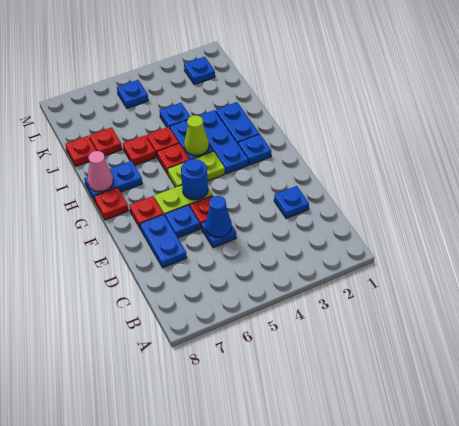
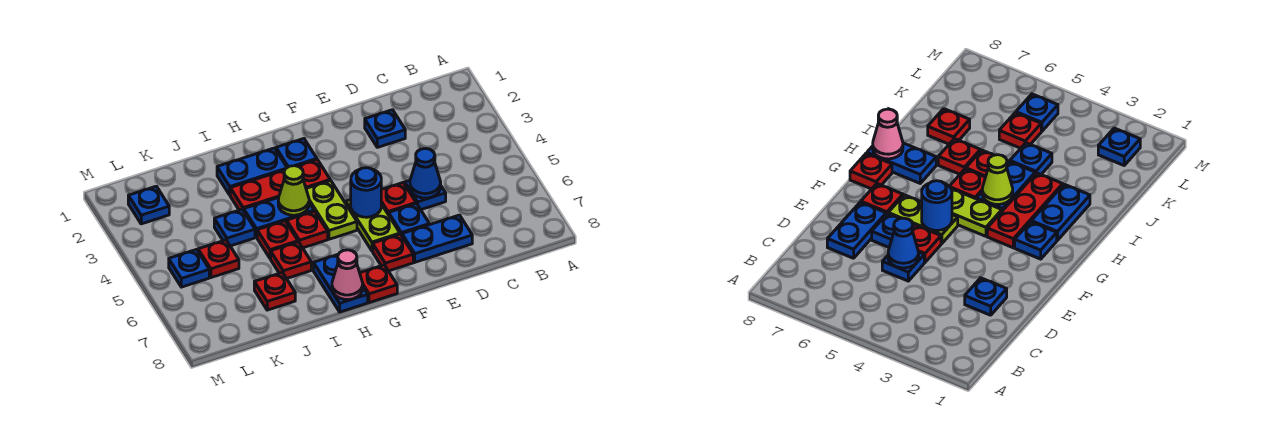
blue plate G3:I3 level 1 -> red plate G3:I3 level 1
red plate J8 level 1 -> red plate K5 level 1

